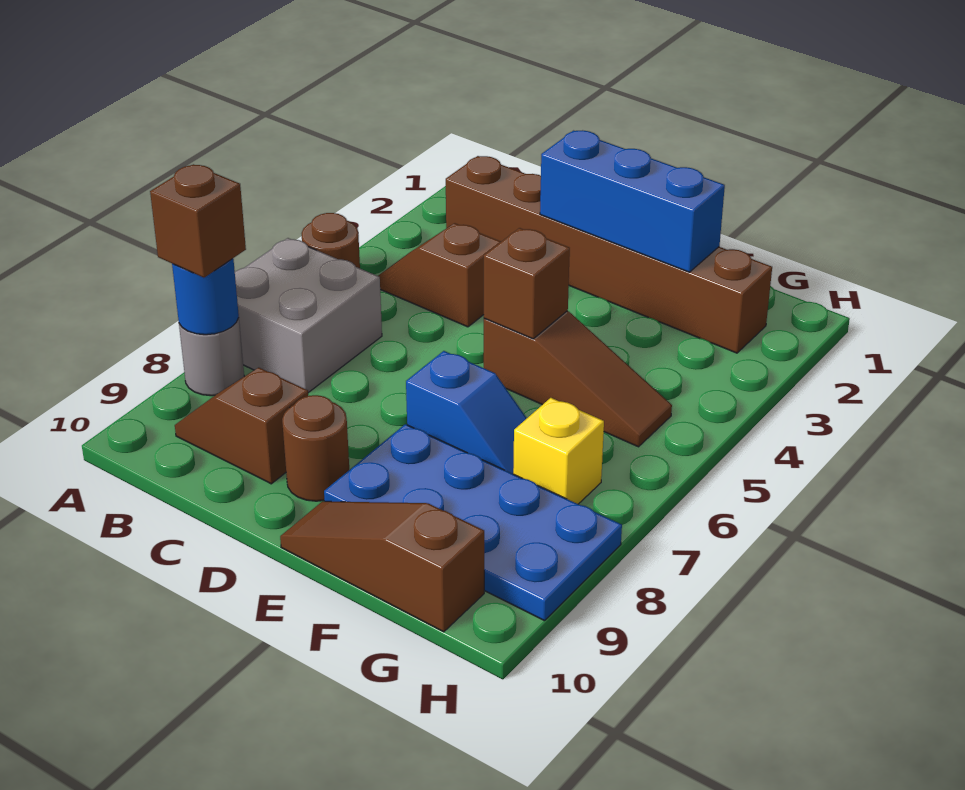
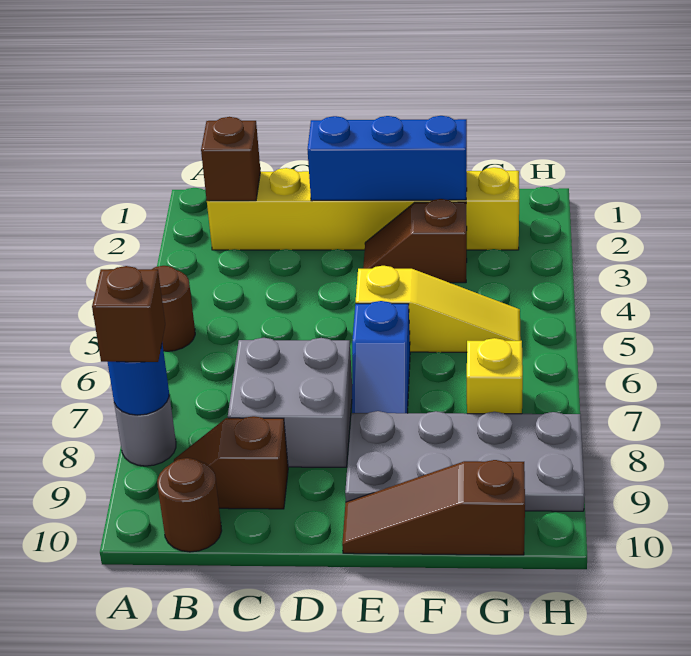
grey brick A6:B7 level 1 -> grey brick C7:D8 level 1
brown brick B2:G2 level 1 -> yellow brick B2:G2 level 1
brown slope B4:C4 level 1 top C -> brown slope E3:F3 level 1 top F
brown round brick D9 level 1 -> brown round brick B10 level 1
brown slope E5:G5 level 1 top E -> yellow slope E5:G5 level 1 top E
brown brick E5 level 2 -> brown brick B2 level 2
blue slope E7:F7 level 1 top E -> blue slope E6:E7 level 1 top 6
blue plate E8:H9 level 1 -> grey plate E8:H9 level 1

